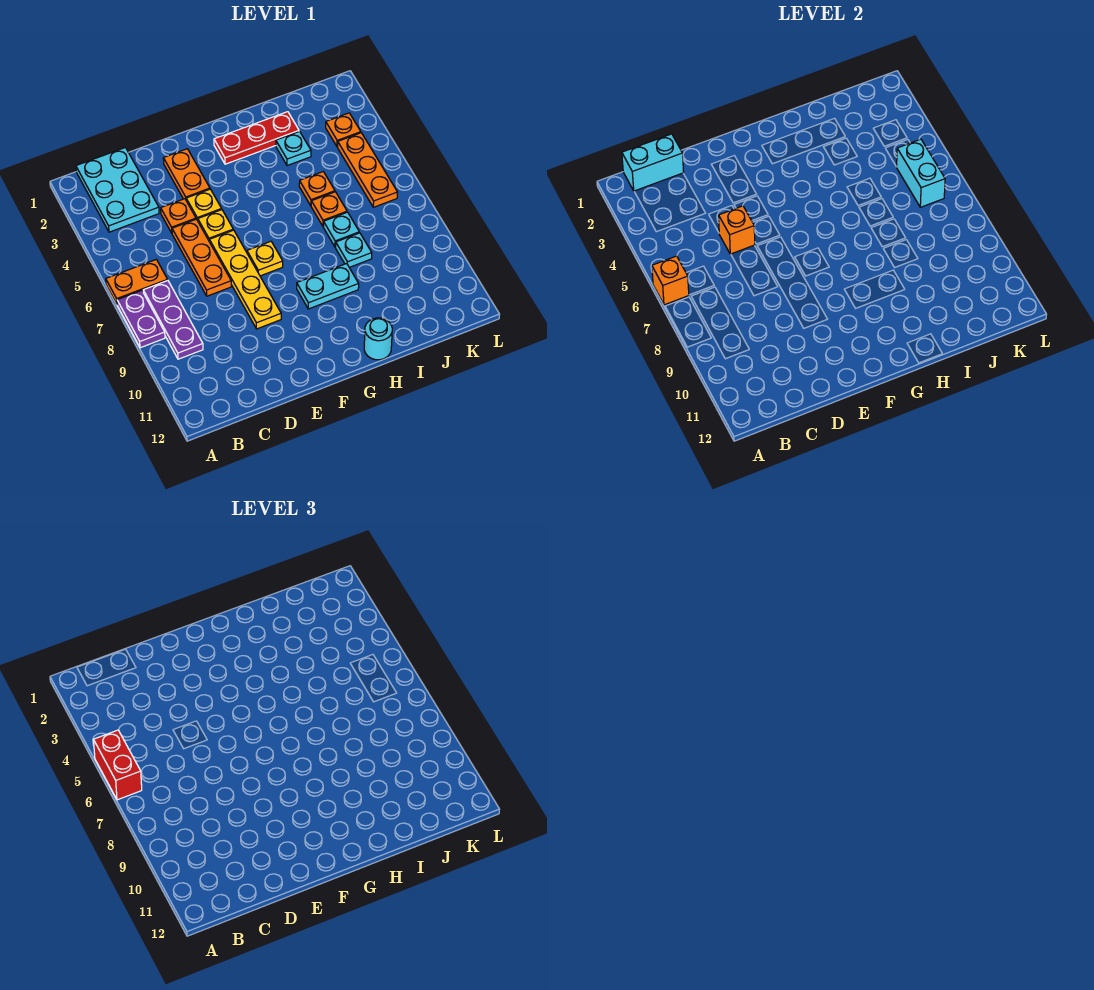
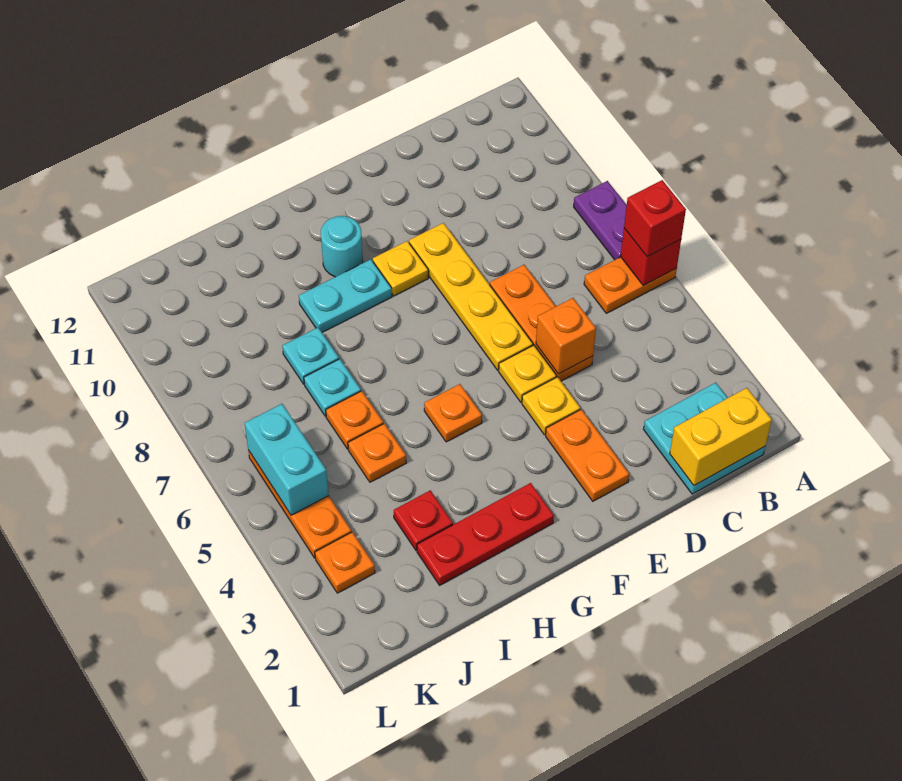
red brick A5:A6 level 3 -> red brick A6 level 3
orange brick A6 level 2 -> red brick A6 level 2
cyan plate B1:C3 level 1 -> cyan plate B1:C2 level 1
cyan brick B1:C1 level 2 -> yellow brick B1:C1 level 2
purple plate B7:B9 level 1 -> none
orange plate D4 level 1 -> orange plate G5 level 1
yellow plate F7 level 1 -> yellow plate F9 level 1
cyan round brick H12 level 1 -> cyan round brick G10 level 1
cyan plate I3 level 1 -> red plate I3 level 1

